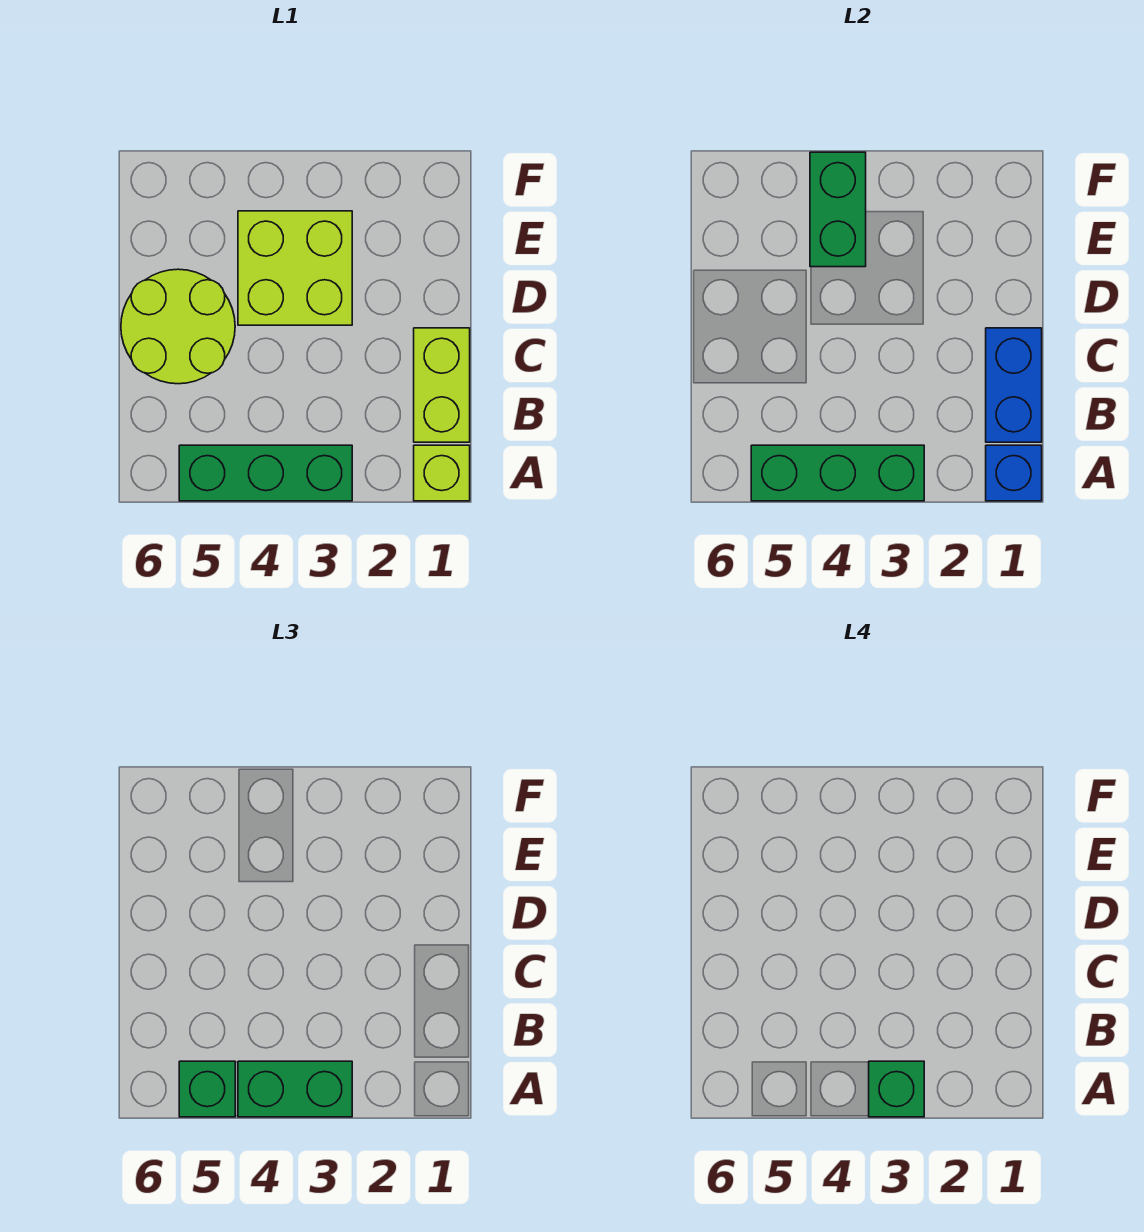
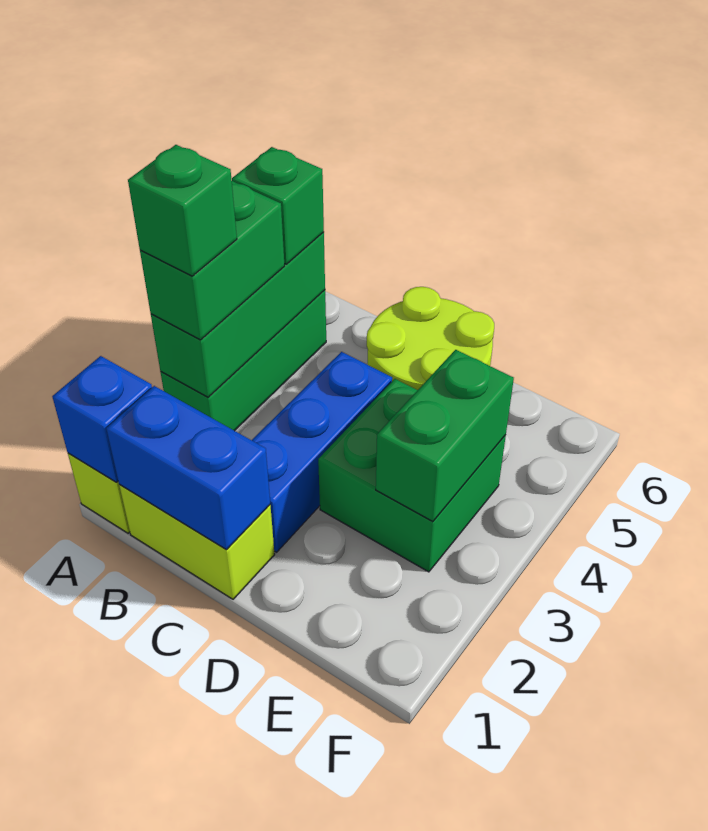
none -> blue brick C2:C4 level 1
lime brick D3:E4 level 1 -> green brick D3:E4 level 1
green brick E4:F4 level 2 -> green brick E3:E4 level 2

